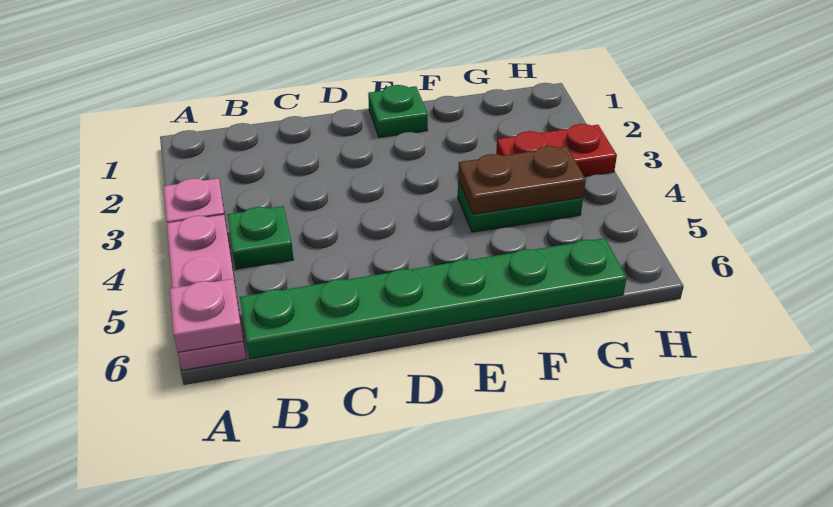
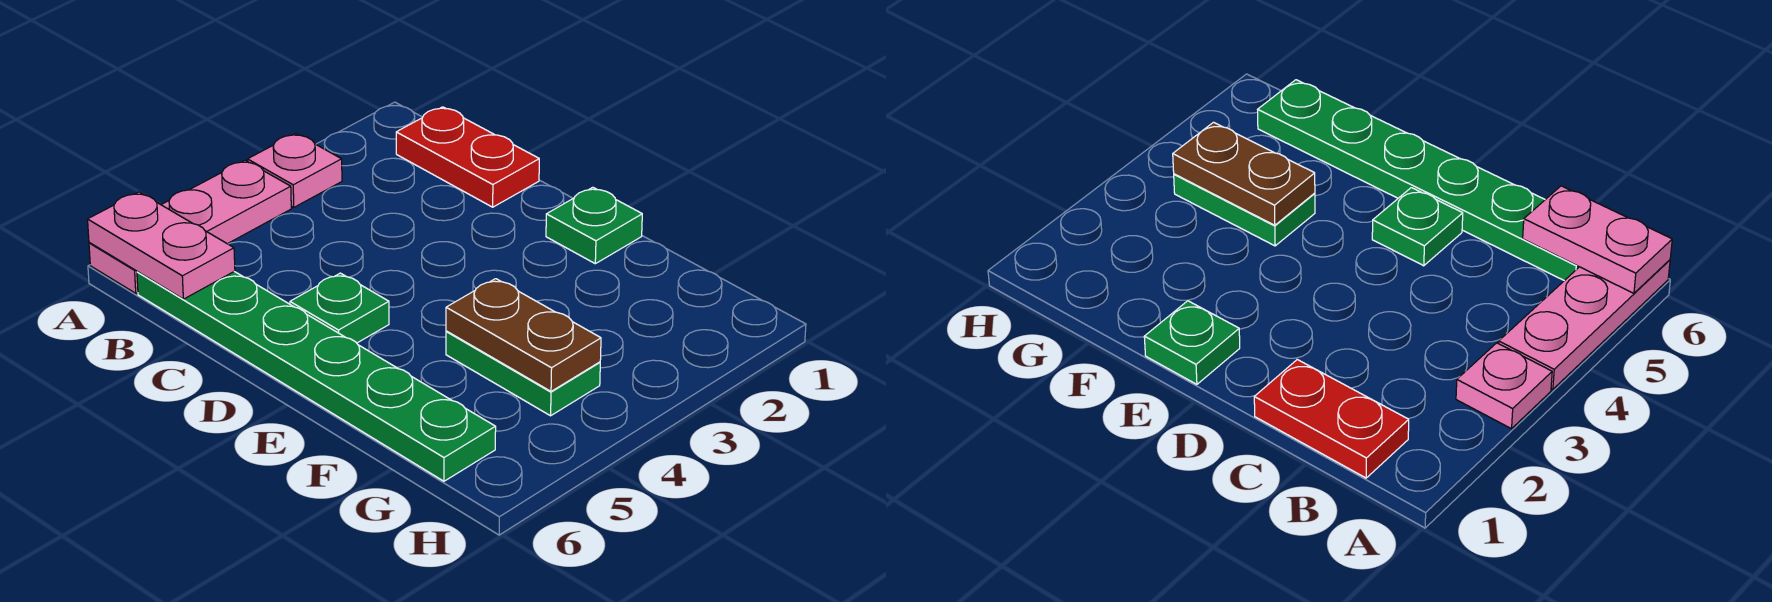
pink plate A6 level 2 -> pink plate A6:B6 level 2
green plate B4 level 1 -> green plate D5 level 1
red plate G3:H3 level 1 -> red plate B1:C1 level 1

